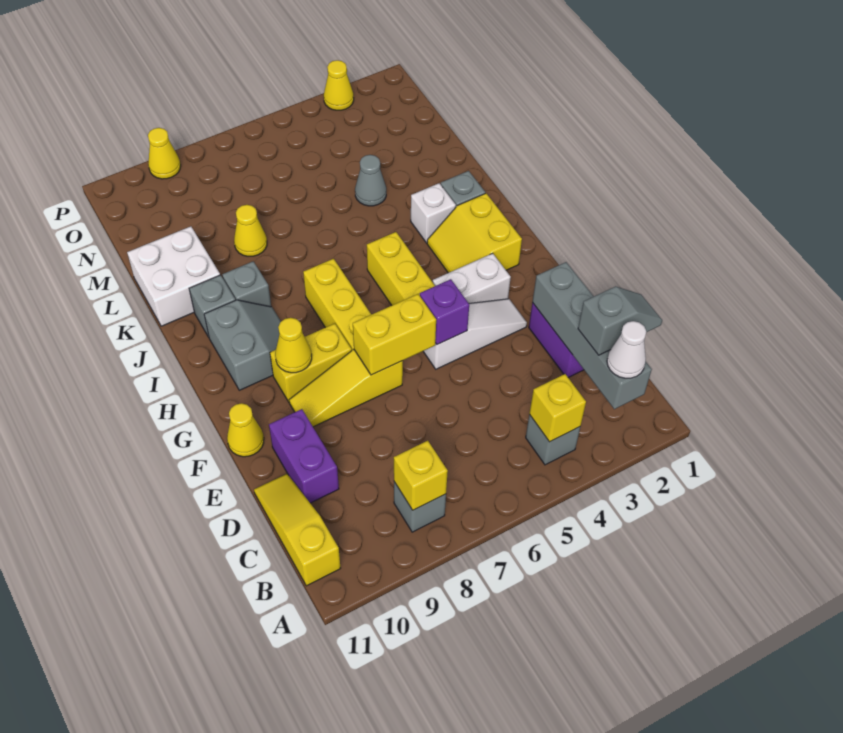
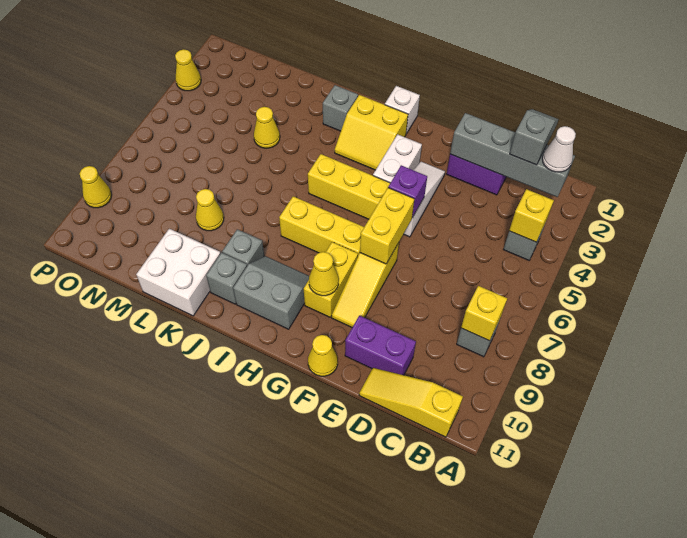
white brick J3 level 1 -> white brick H1 level 1
grey cone L4 level 1 -> yellow cone L4 level 1

